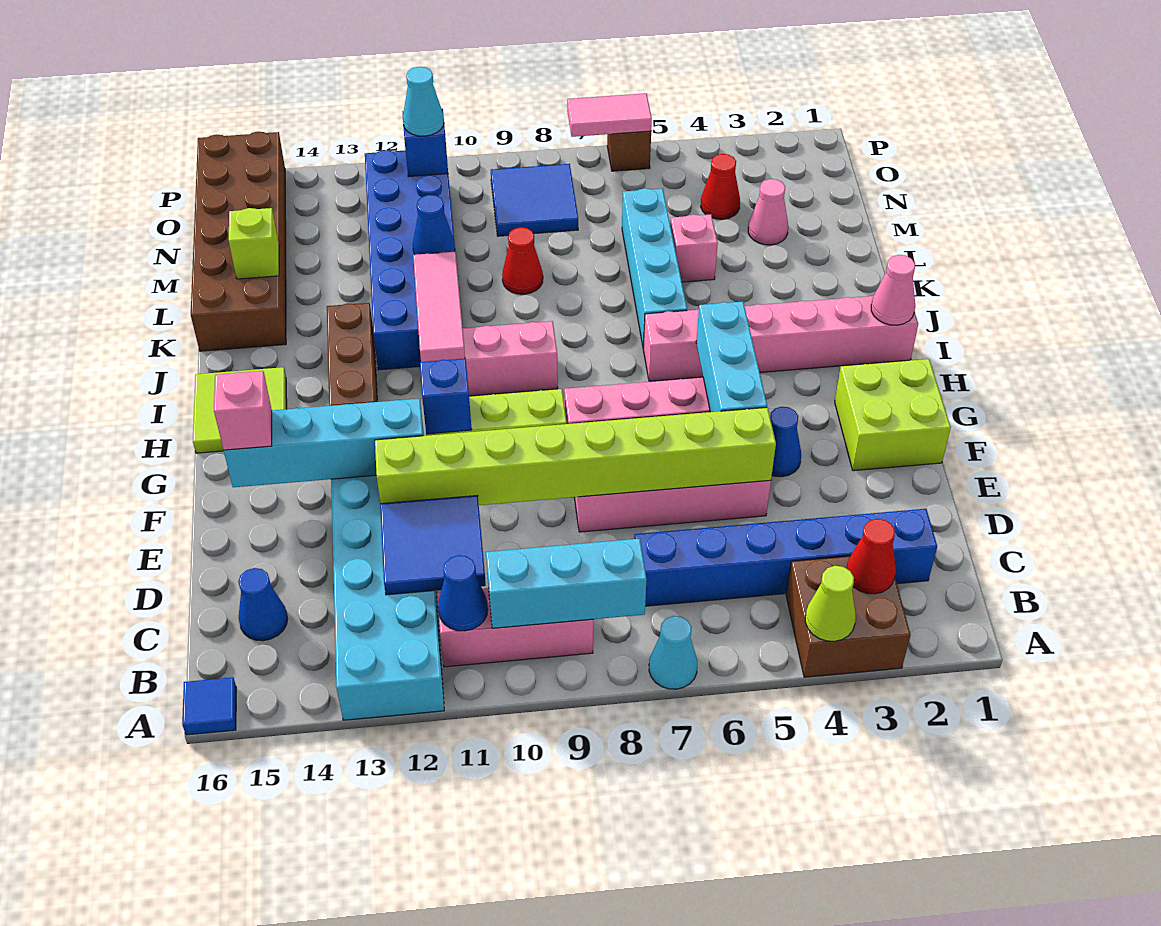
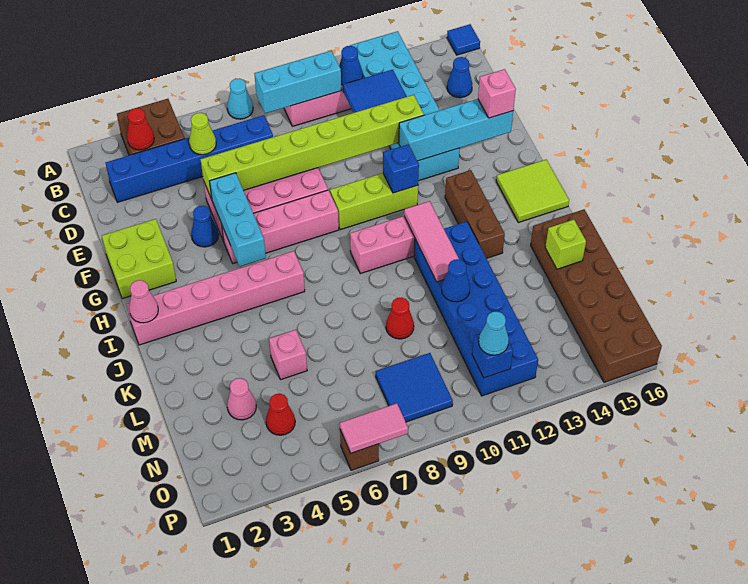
lime cone A4 level 2 -> lime cone C5 level 2
cyan brick J6:M6 level 1 -> none

